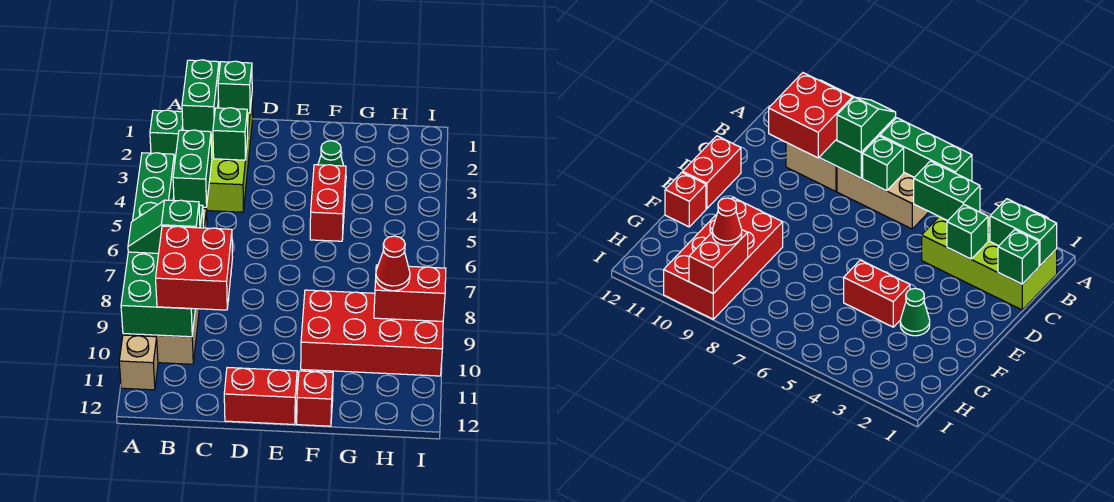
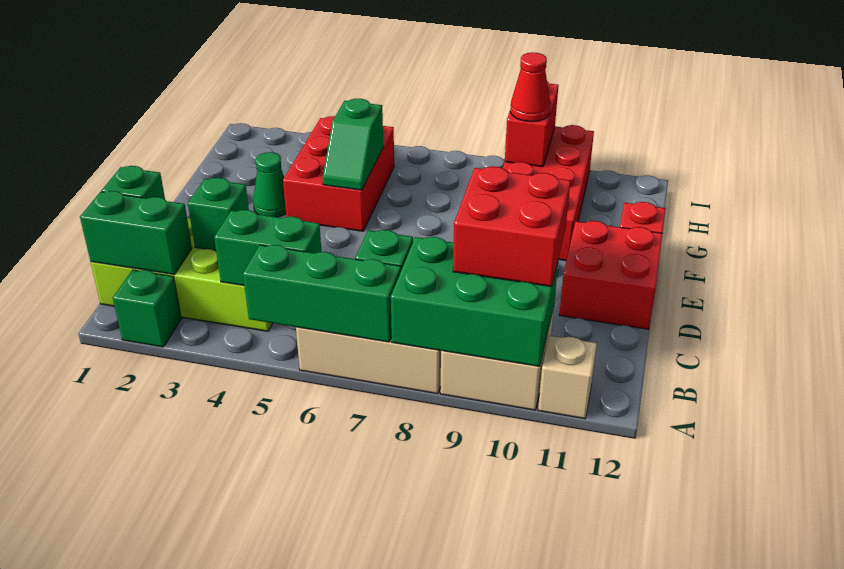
green slope A8:B8 level 3 top B -> green slope F5:G5 level 2 top G
red brick D12:E12 level 1 -> red brick D11:E12 level 1
red brick F4:F5 level 1 -> red brick F4:H5 level 1

